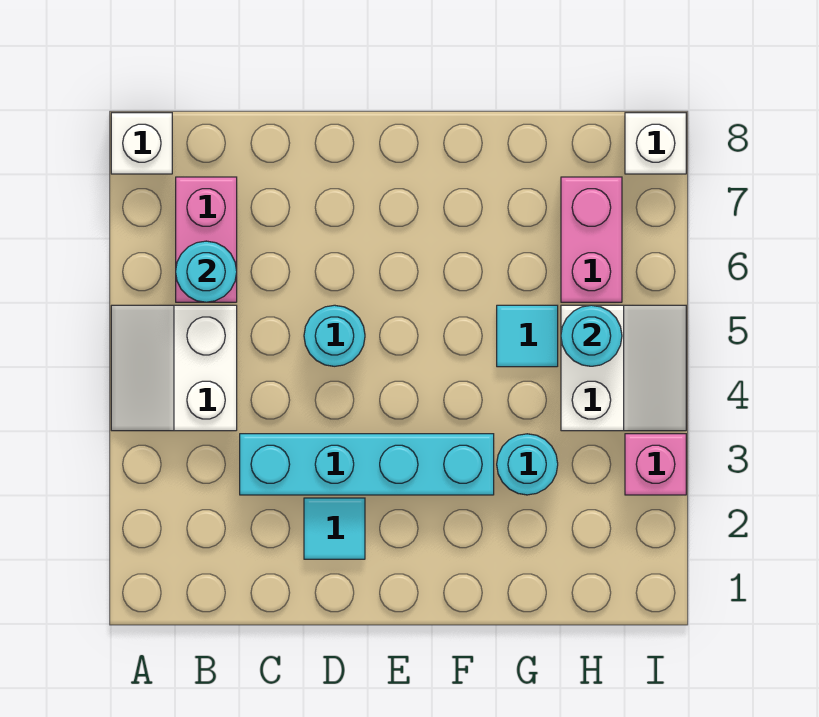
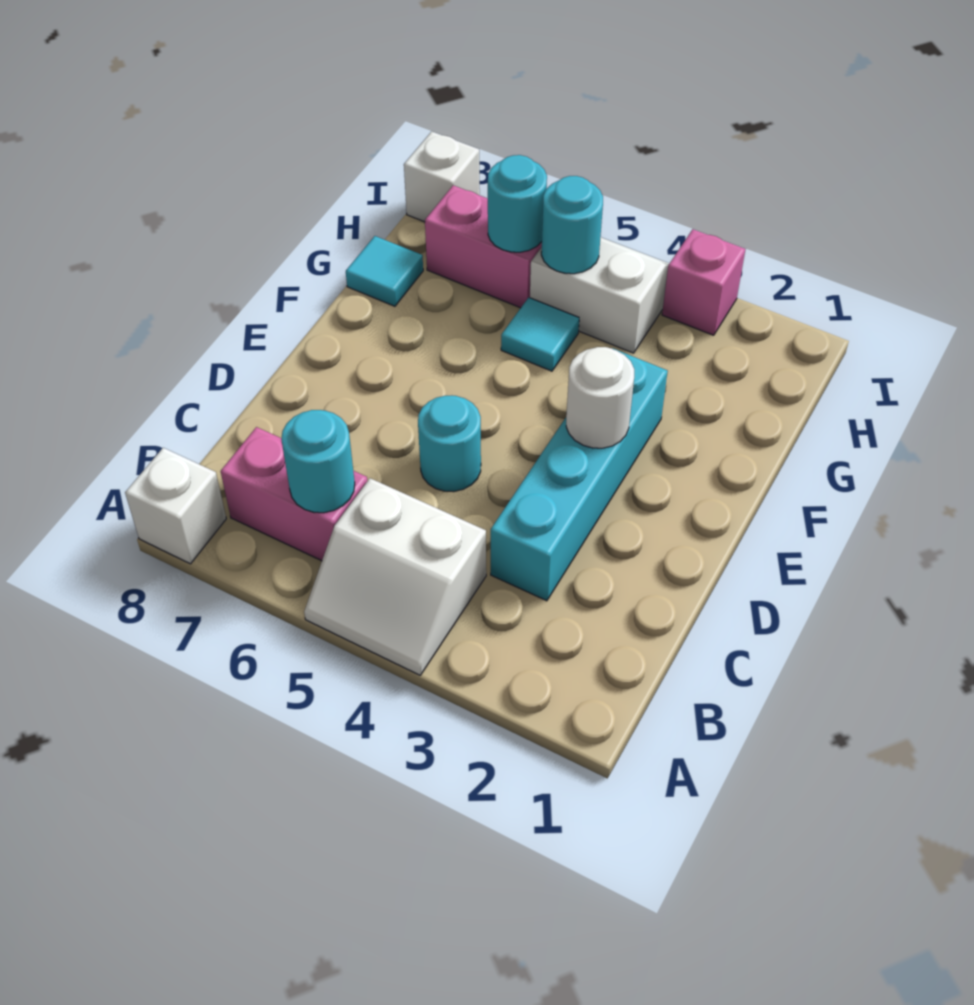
cyan tile D2 level 1 -> cyan tile G8 level 1
none -> white round brick E3 level 2
cyan round brick G3 level 1 -> cyan round brick H6 level 2

